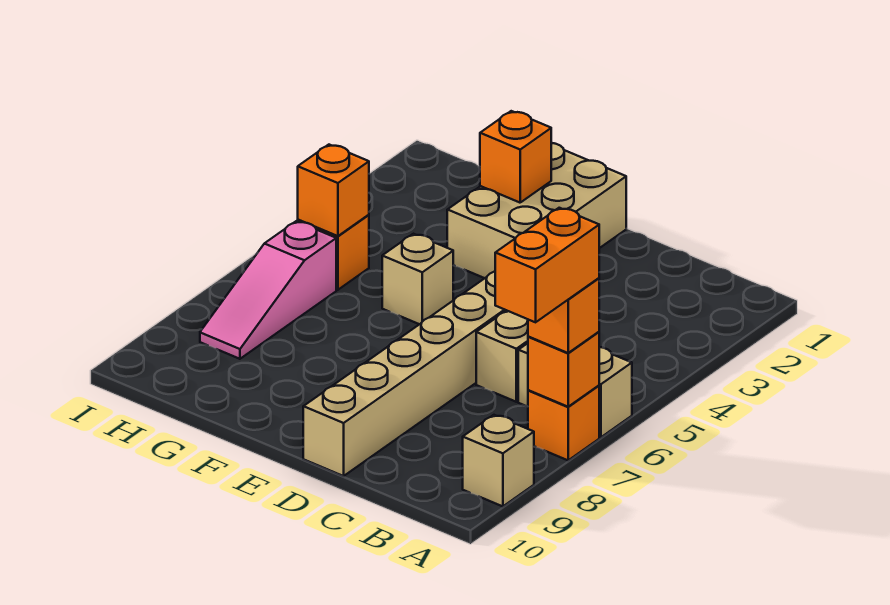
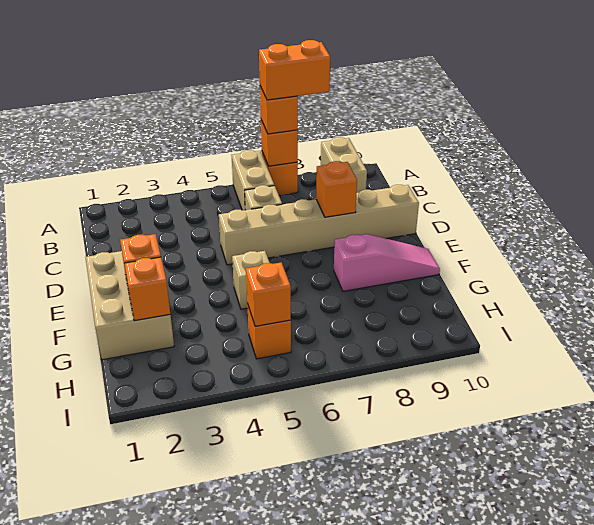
tan brick A9 level 1 -> tan brick A9:B9 level 1
none -> orange brick D8 level 2
tan brick E1:F3 level 1 -> tan brick E1:G2 level 1
none -> orange brick G2 level 2
pink slope H6:H8 level 1 top 6 -> pink slope F8:F10 level 1 top 8

